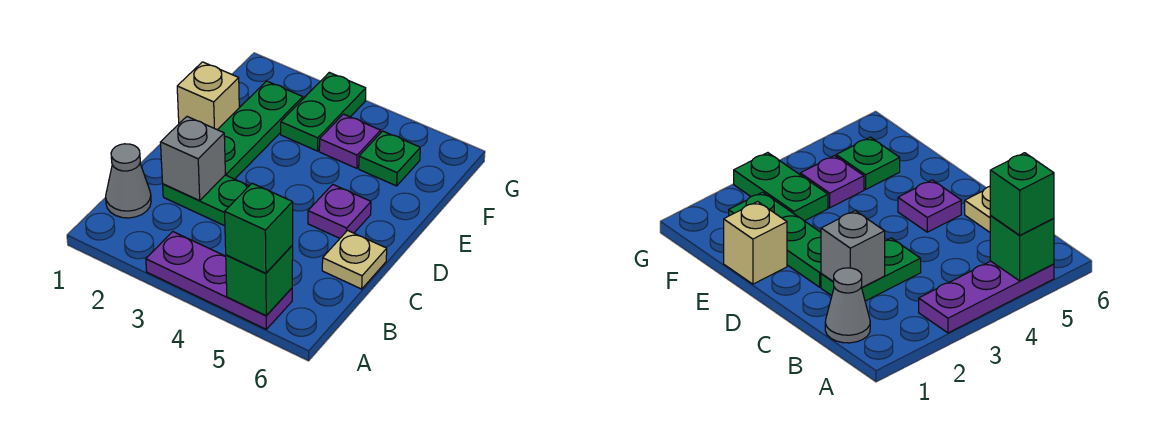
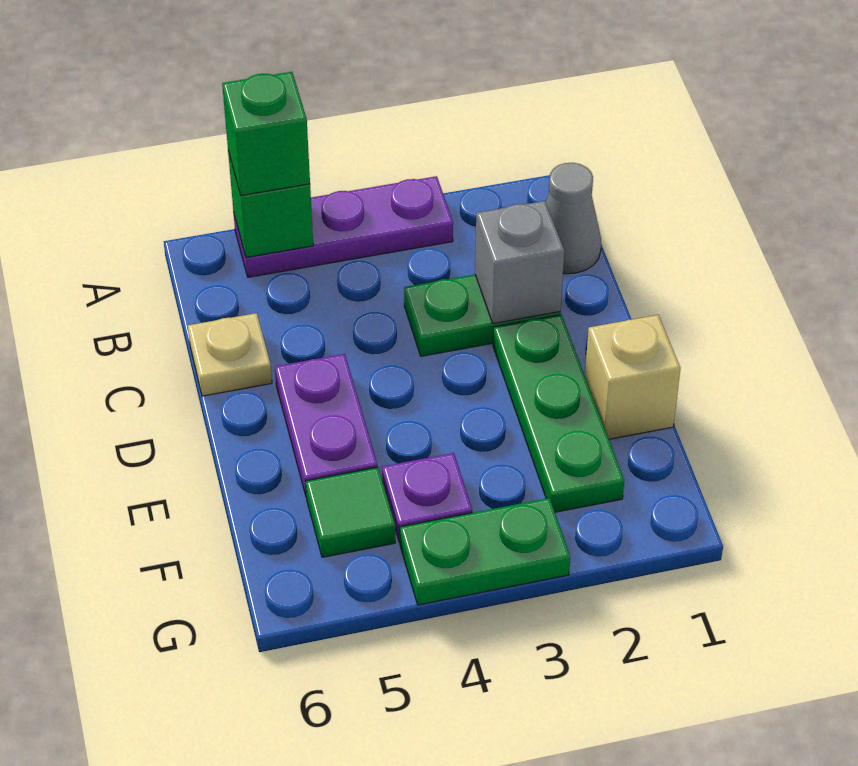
purple plate D5 level 1 -> purple plate D5:E5 level 1
green plate F3:G3 level 1 -> green plate G3:G4 level 1
green plate F5 level 1 -> green tile F5 level 1

